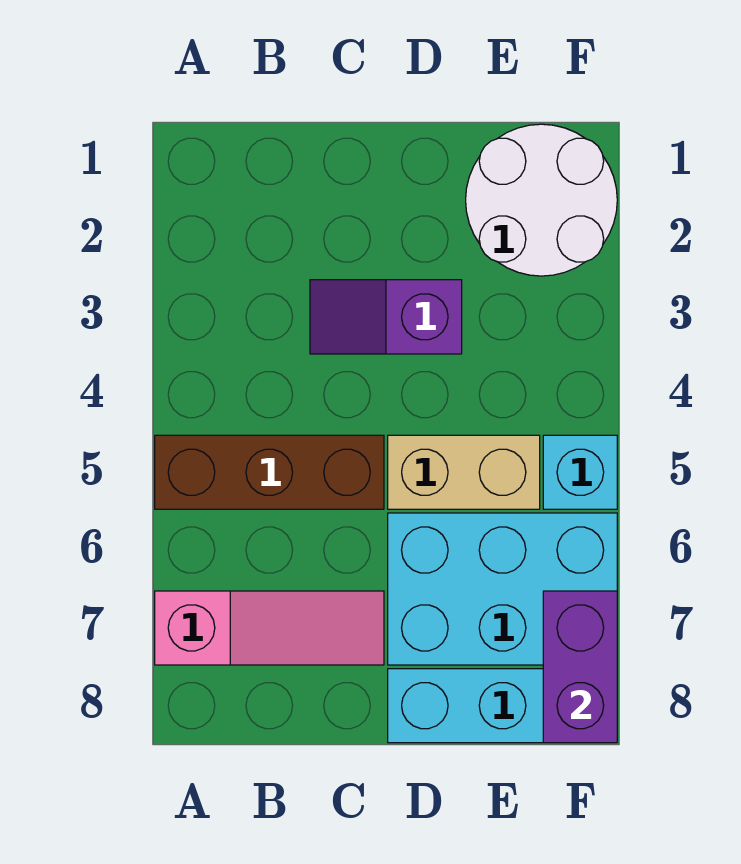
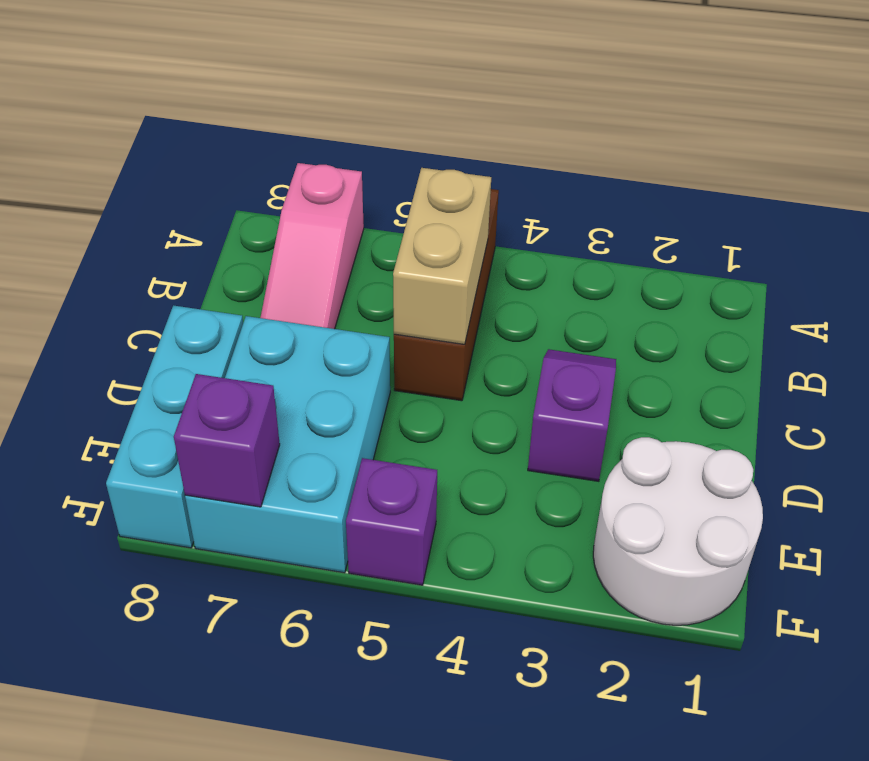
tan brick D5:E5 level 1 -> tan brick B5:C5 level 2
cyan brick F5 level 1 -> purple brick F5 level 1
purple brick F7:F8 level 2 -> purple brick F7 level 2

